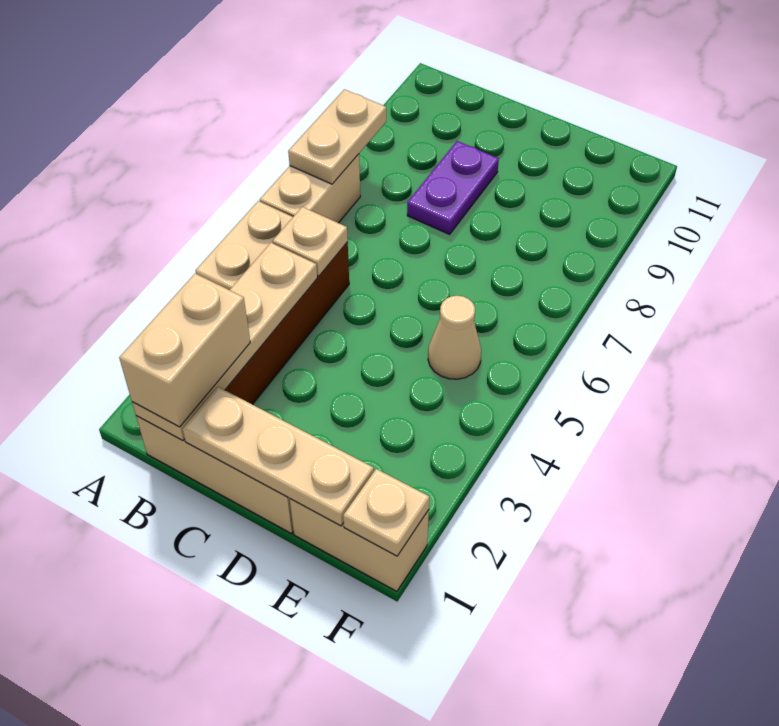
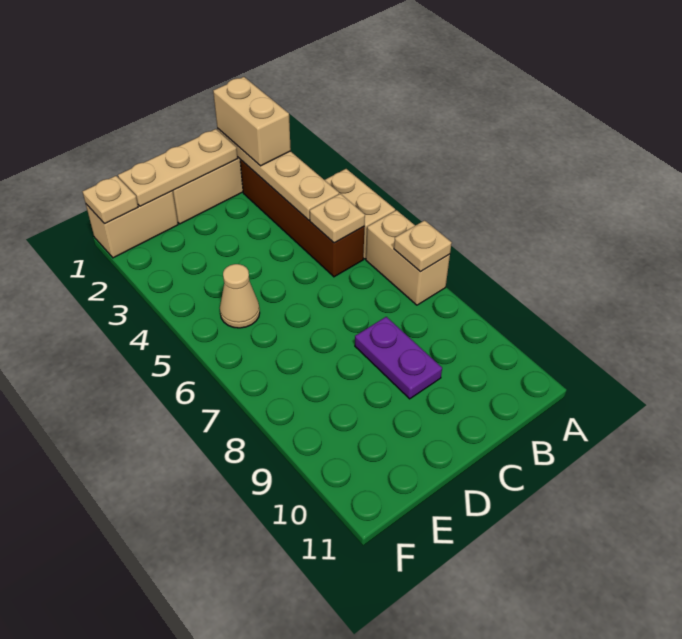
tan plate A7:A8 level 2 -> tan plate A7 level 2

